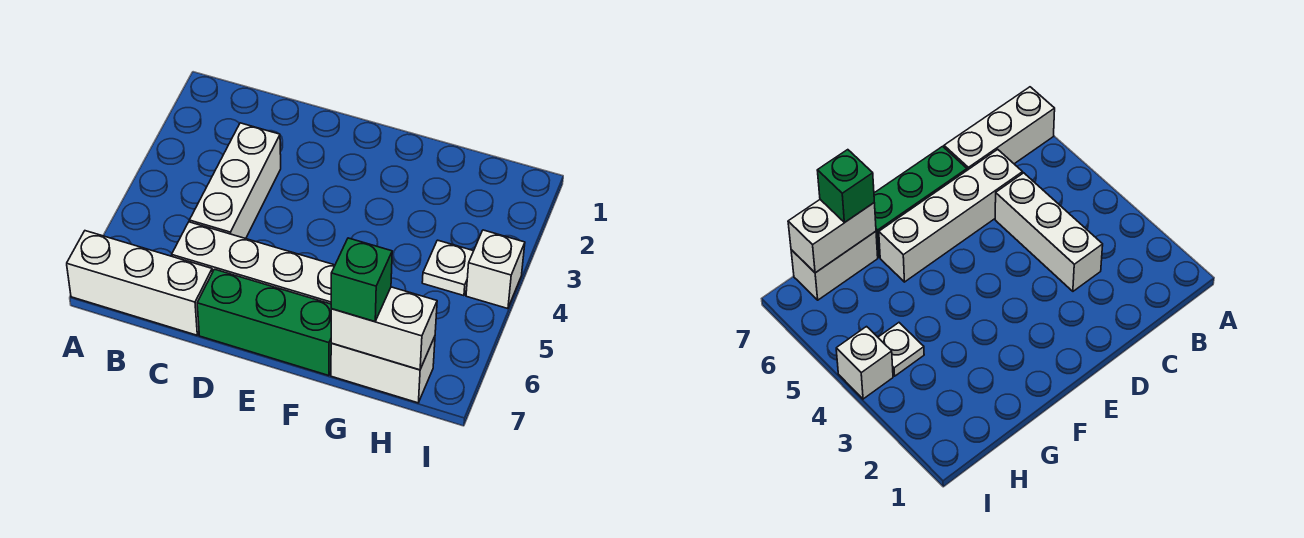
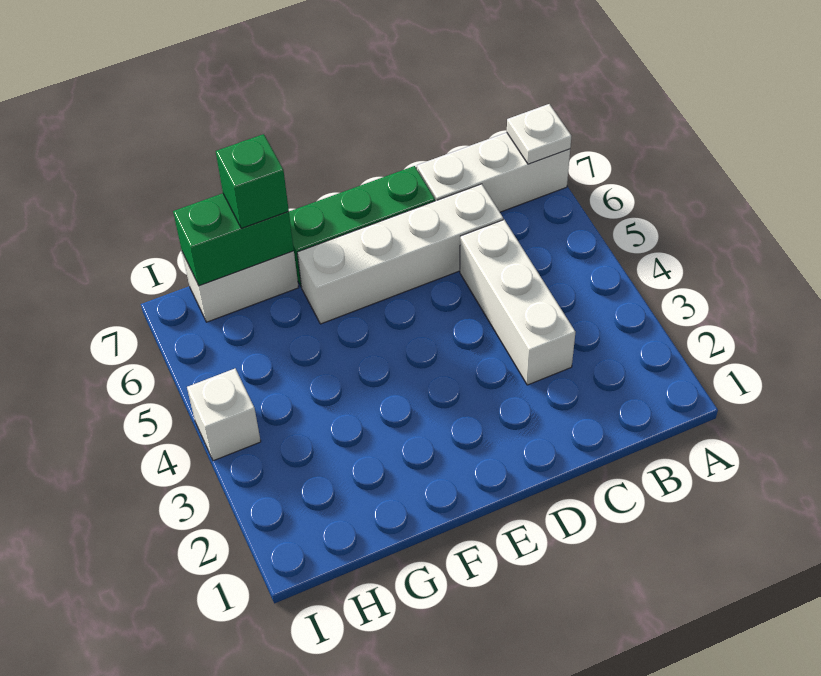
white brick G7:H7 level 2 -> green brick G7:H7 level 2
white plate H4 level 1 -> white plate A7 level 2

